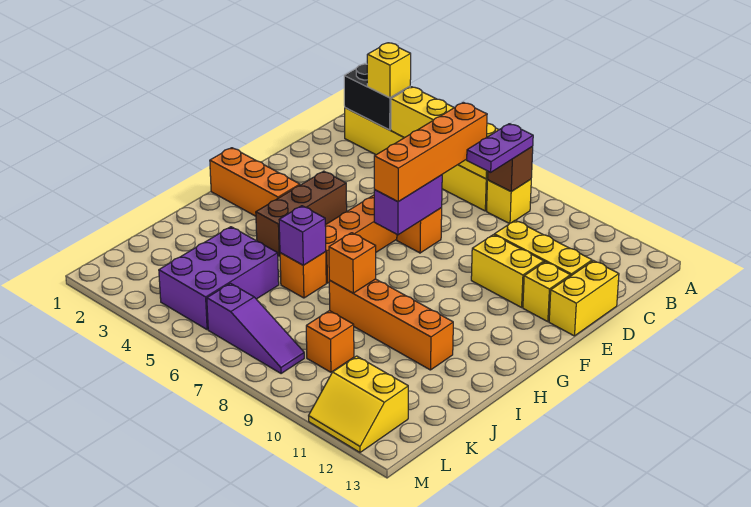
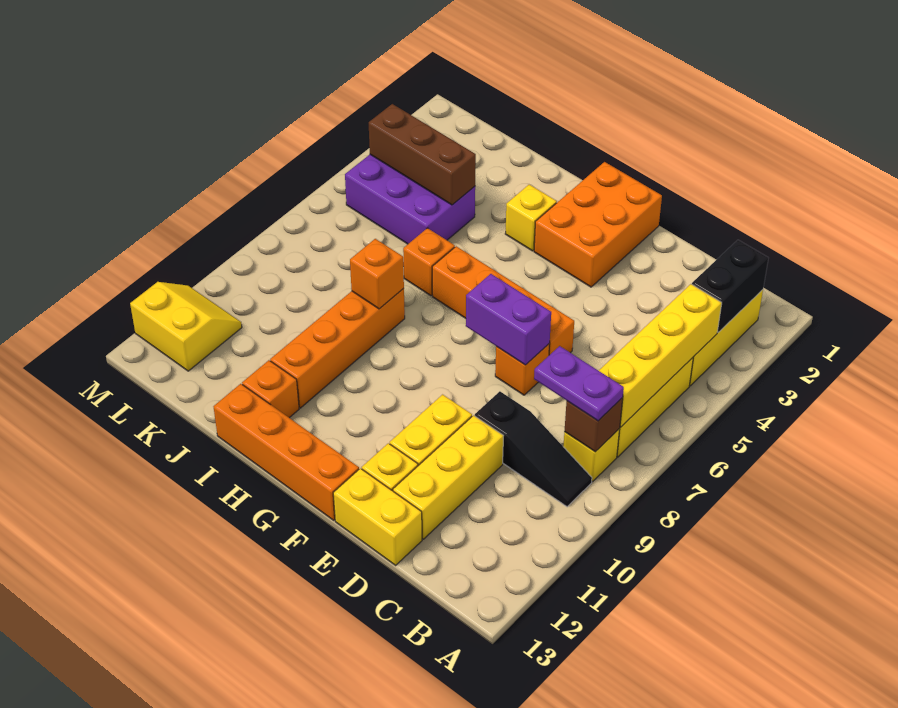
yellow brick B3 level 3 -> yellow brick H3 level 1
none -> black slope B9:D9 level 1 top D
orange brick C7:F7 level 3 -> orange brick F13:I13 level 1
brown brick F4:H4 level 1 -> brown brick J4:L4 level 2
orange brick G1:G3 level 1 -> orange brick F1:G3 level 1
purple brick I6 level 2 -> none
orange brick K9 level 1 -> orange brick I12 level 1
purple slope L6:L8 level 1 top 6 -> none
yellow slope L11:M12 level 1 top L -> yellow slope L11:M12 level 1 top 12

